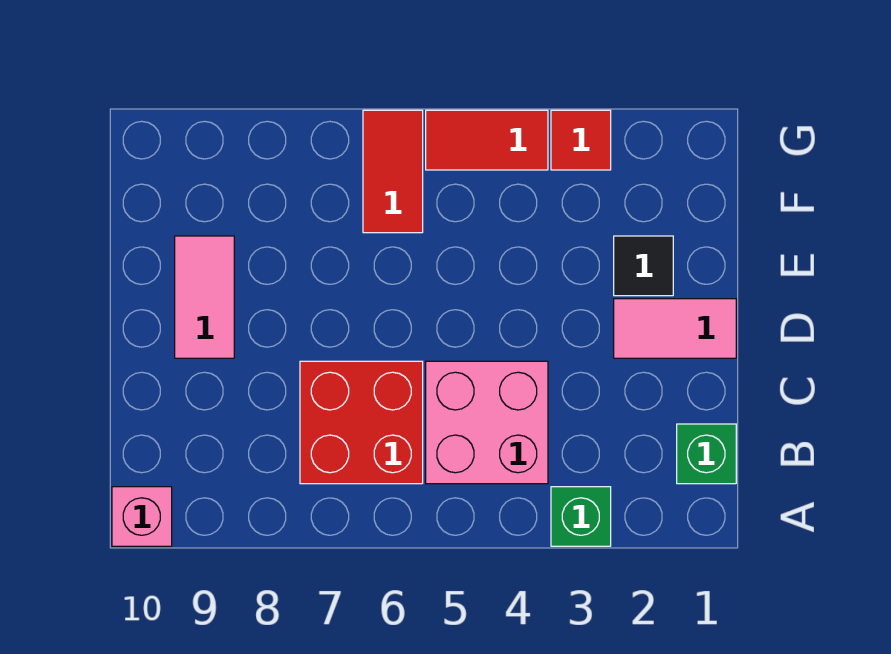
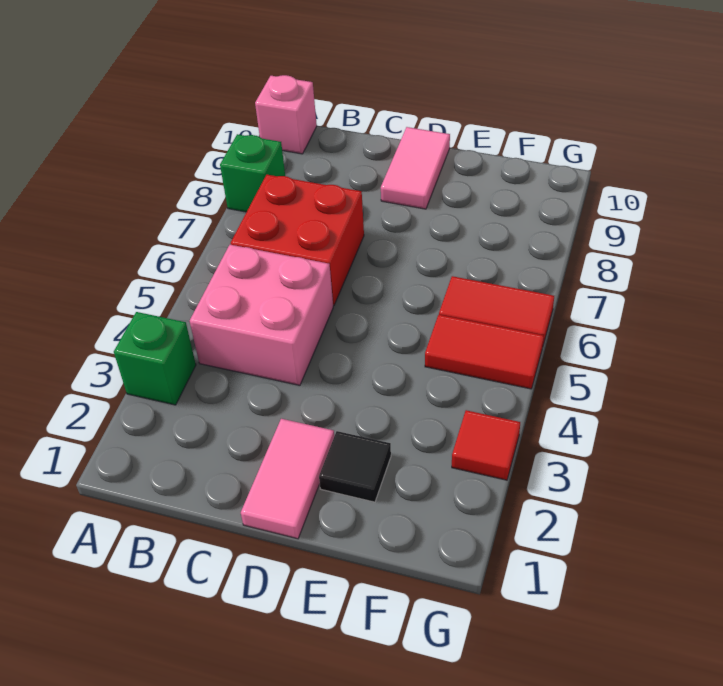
green brick B1 level 1 -> green brick A8 level 1
pink tile D9:E9 level 1 -> pink tile D9:D10 level 1
red tile G4:G5 level 1 -> red tile F5:G5 level 1

